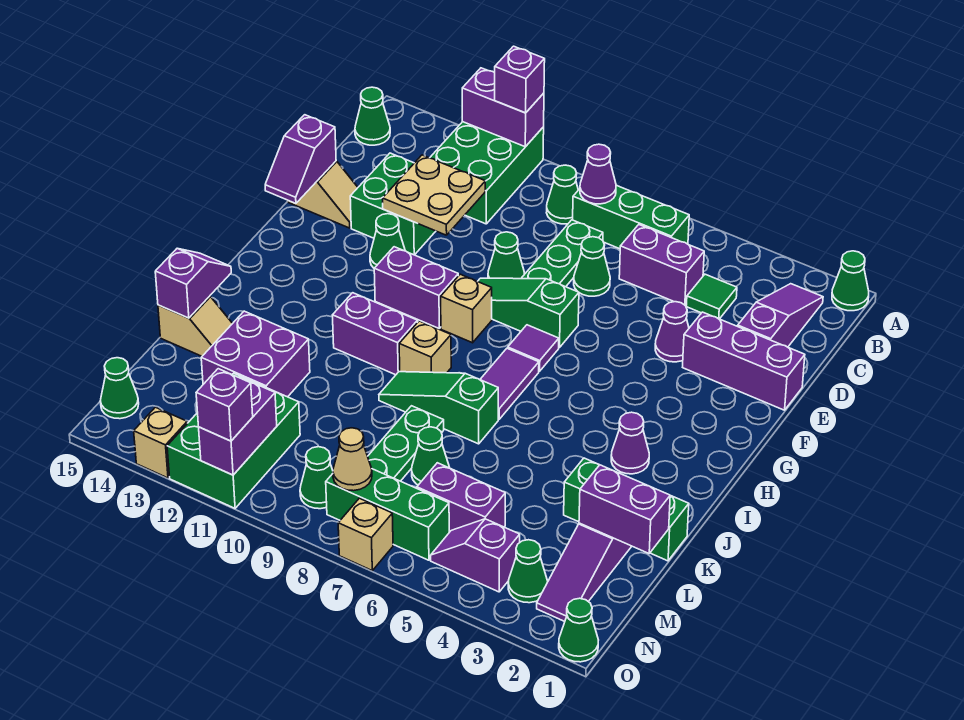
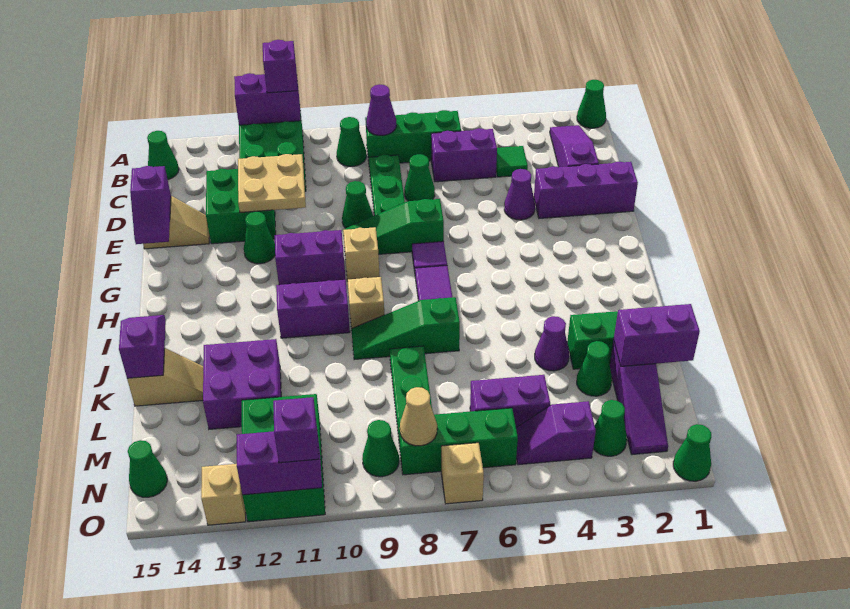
purple cone I3 level 1 -> purple cone K4 level 1
green cone L7 level 1 -> green cone L3 level 1
purple brick N11:O11 level 2 -> purple brick O11:O12 level 2

